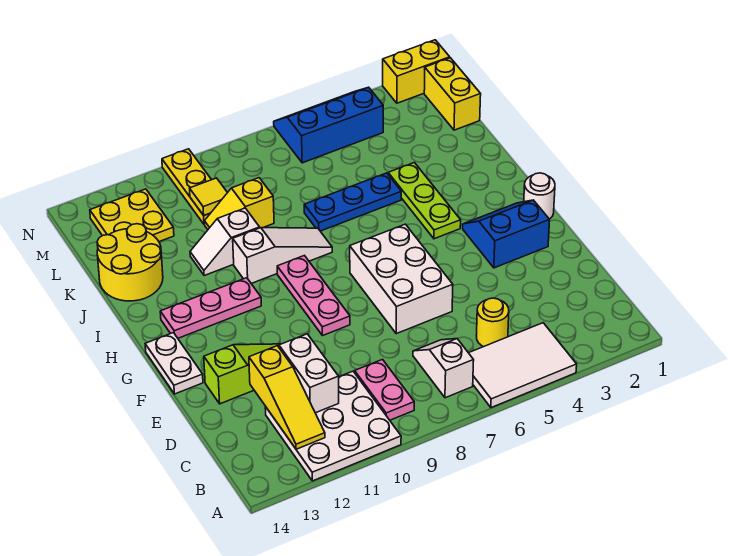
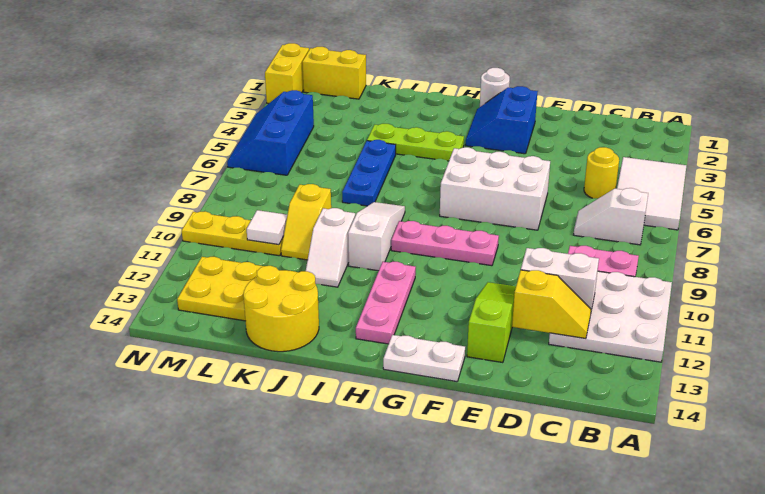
yellow slope B12:D12 level 2 top D -> yellow slope C12:D12 level 2 top D
yellow tile L10 level 2 -> white tile L10 level 2

